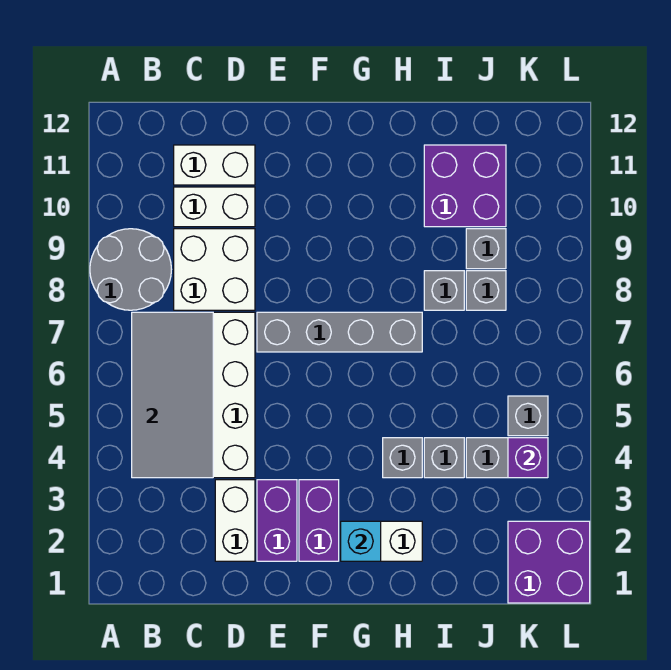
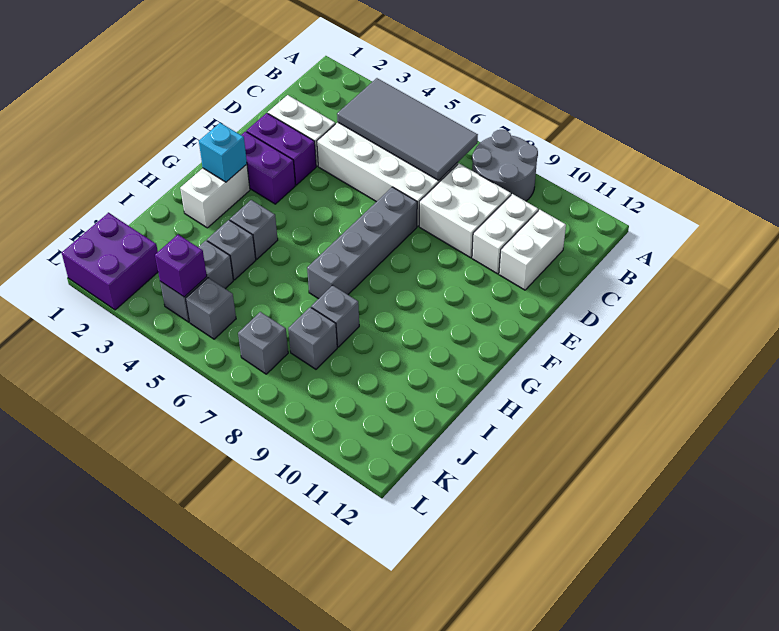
purple brick I10:J11 level 1 -> none
grey brick J9 level 1 -> grey brick K7 level 1

